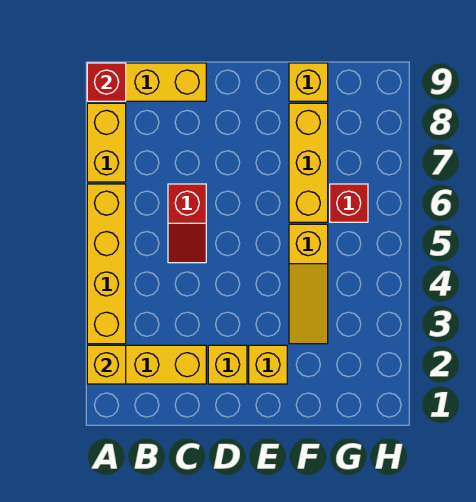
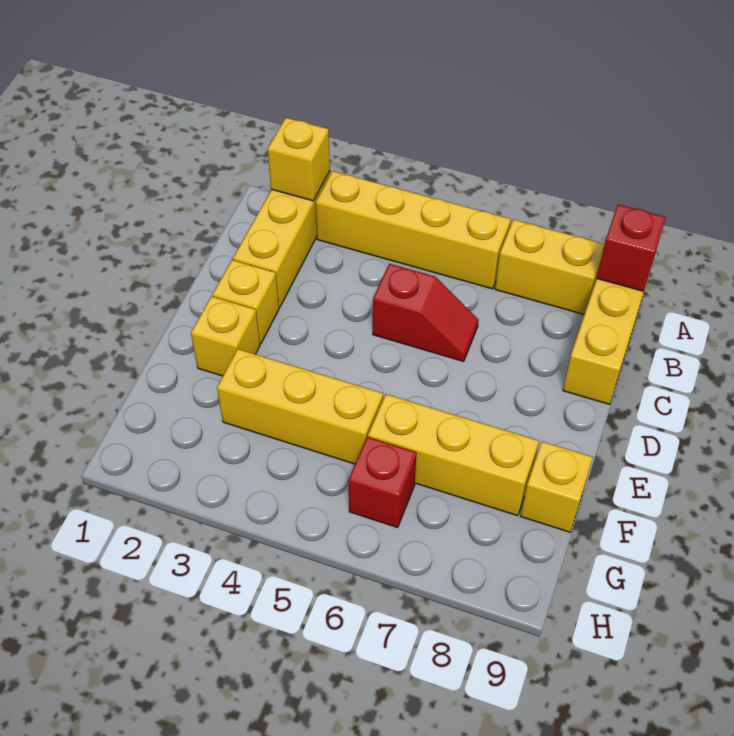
red slope C5:C6 level 1 top 6 -> red slope C5:C6 level 1 top 5
yellow slope F3:F5 level 1 top 5 -> yellow brick F3:F5 level 1

